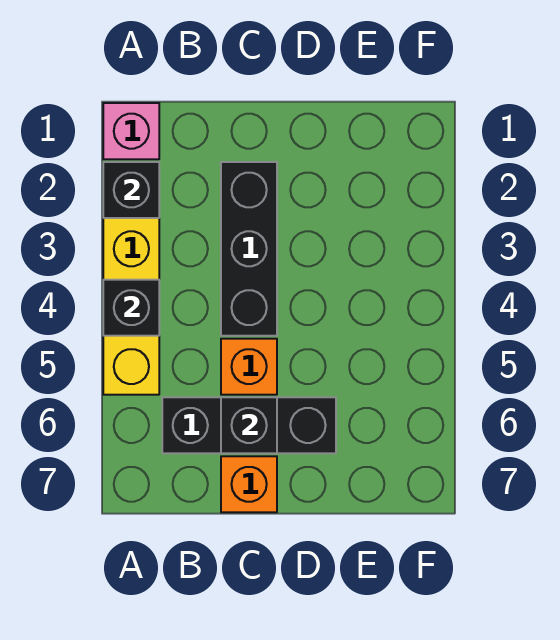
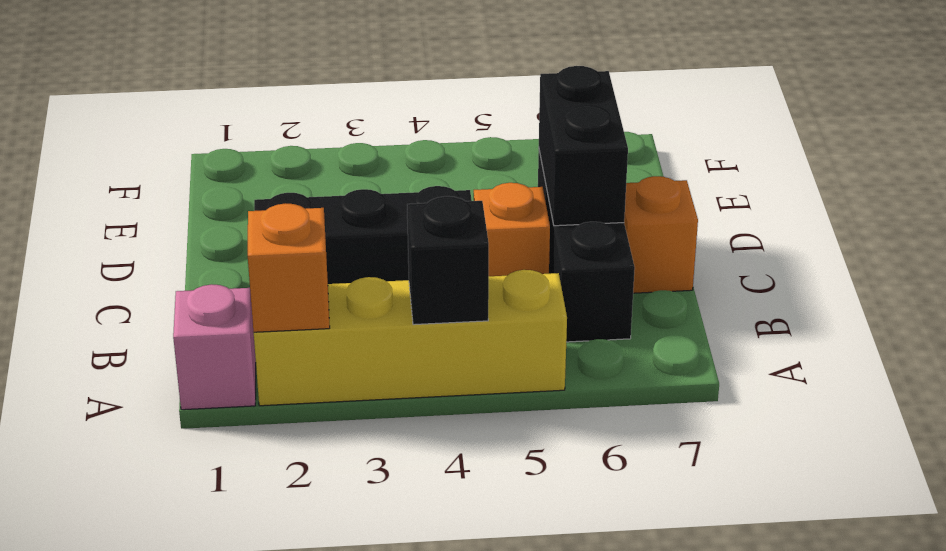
black brick A2 level 2 -> orange brick A2 level 2
black brick C6 level 2 -> black brick C6:D6 level 2

